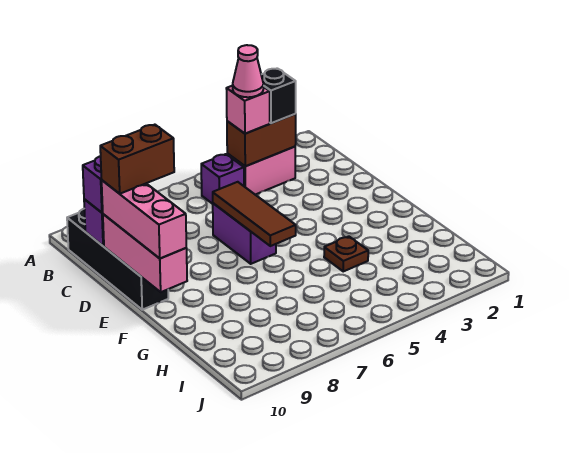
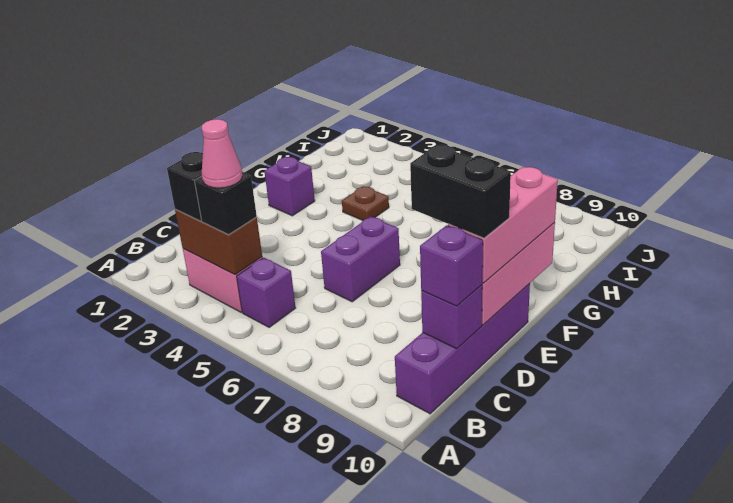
pink brick B4 level 3 -> black brick B4 level 3
black brick B10:E10 level 1 -> purple brick B10:E10 level 1
brown tile D6:F6 level 2 -> none
brown brick D9:D10 level 4 -> black brick D9:D10 level 4
none -> purple brick F2 level 1

